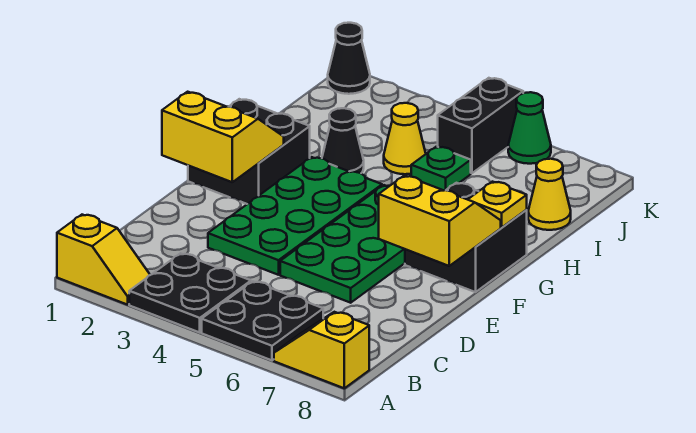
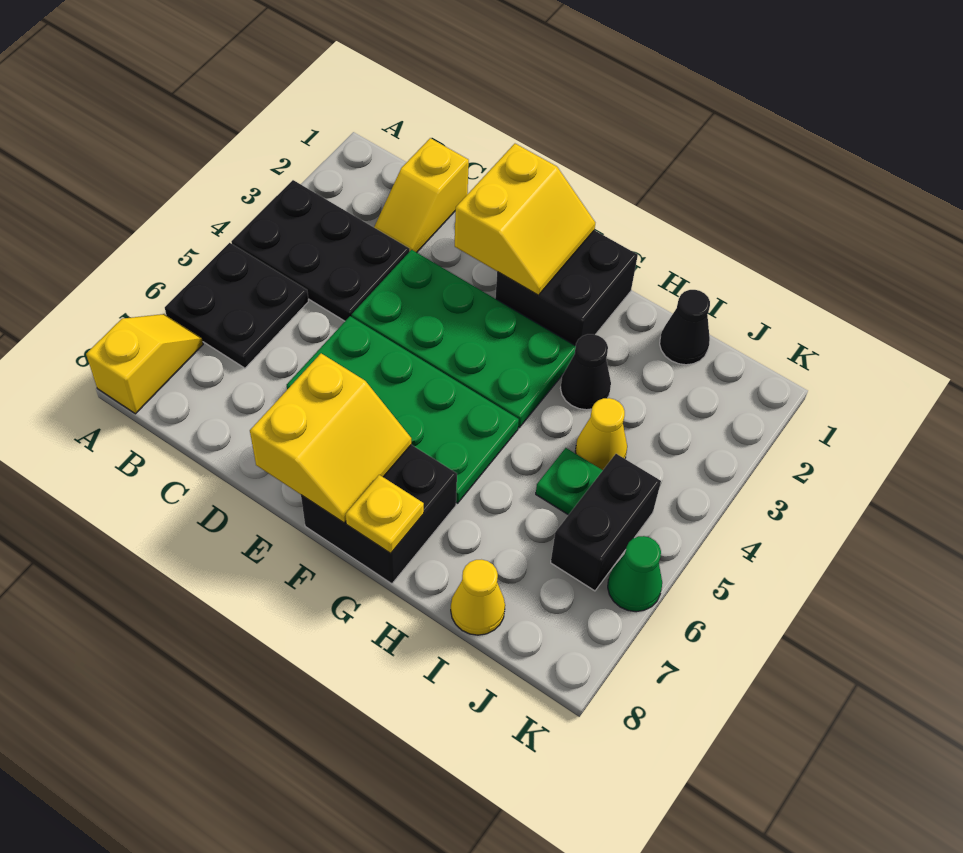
yellow slope A1:A2 level 1 top 1 -> yellow slope C1:C2 level 1 top 1
black plate A3:B4 level 1 -> black plate A3:C4 level 1
black brick J5:K5 level 1 -> black brick J5:J6 level 1
black cone K1 level 1 -> black cone I1 level 1

